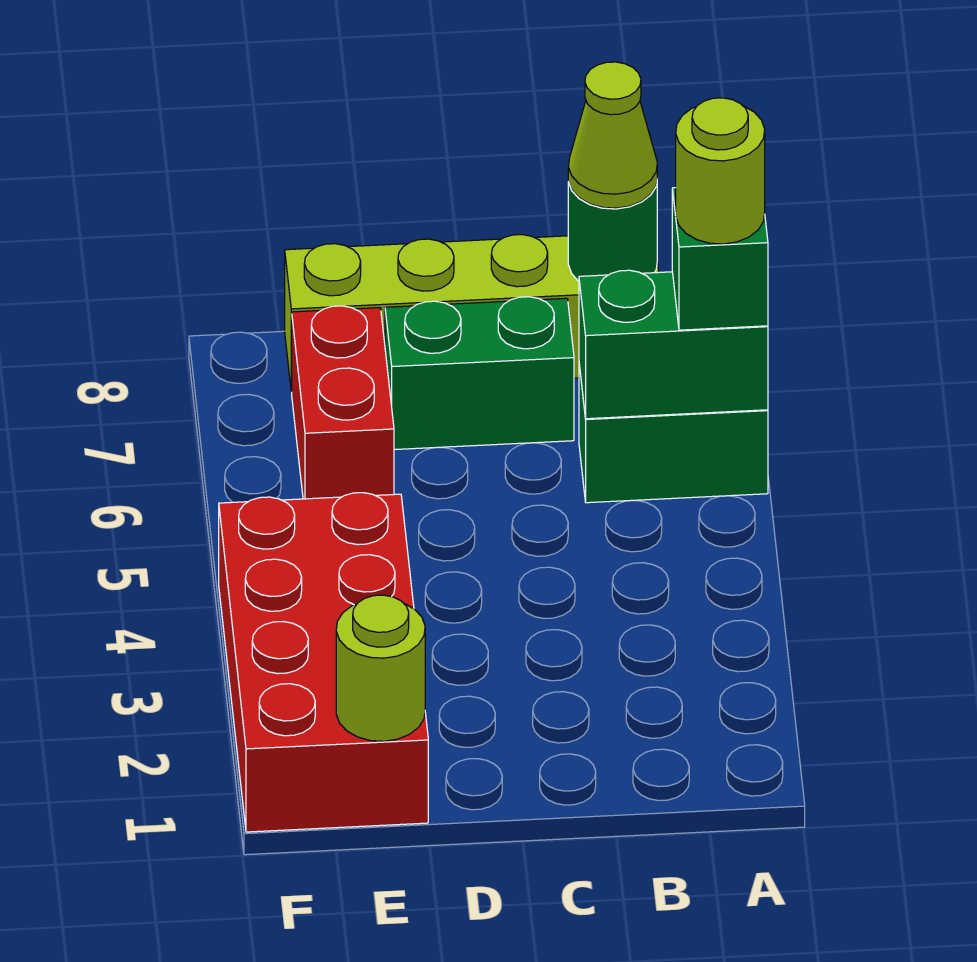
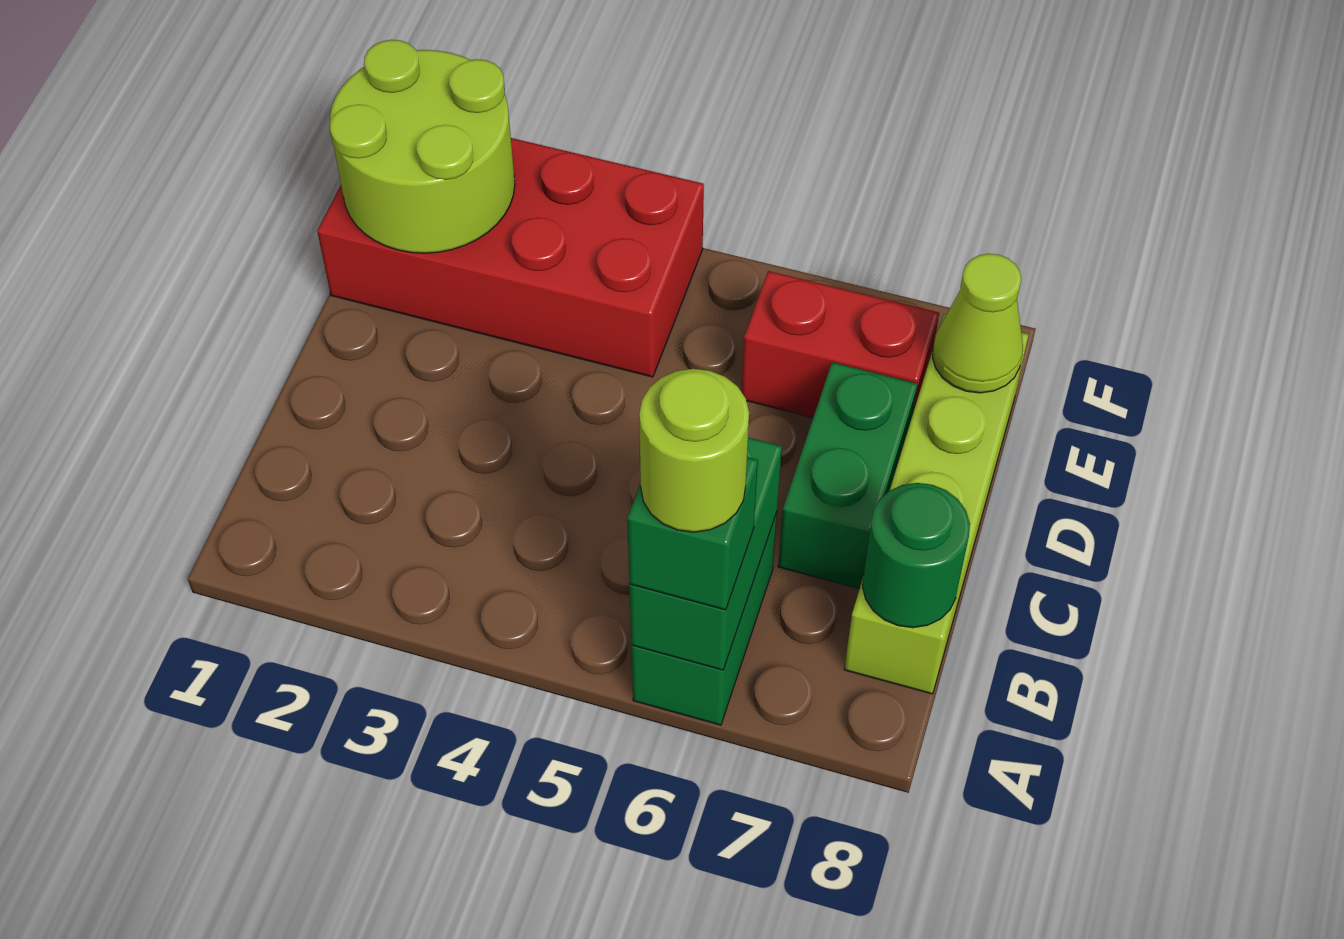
lime cone B8 level 3 -> lime cone E8 level 2
lime round brick E1 level 2 -> lime round brick E1:F2 level 2

